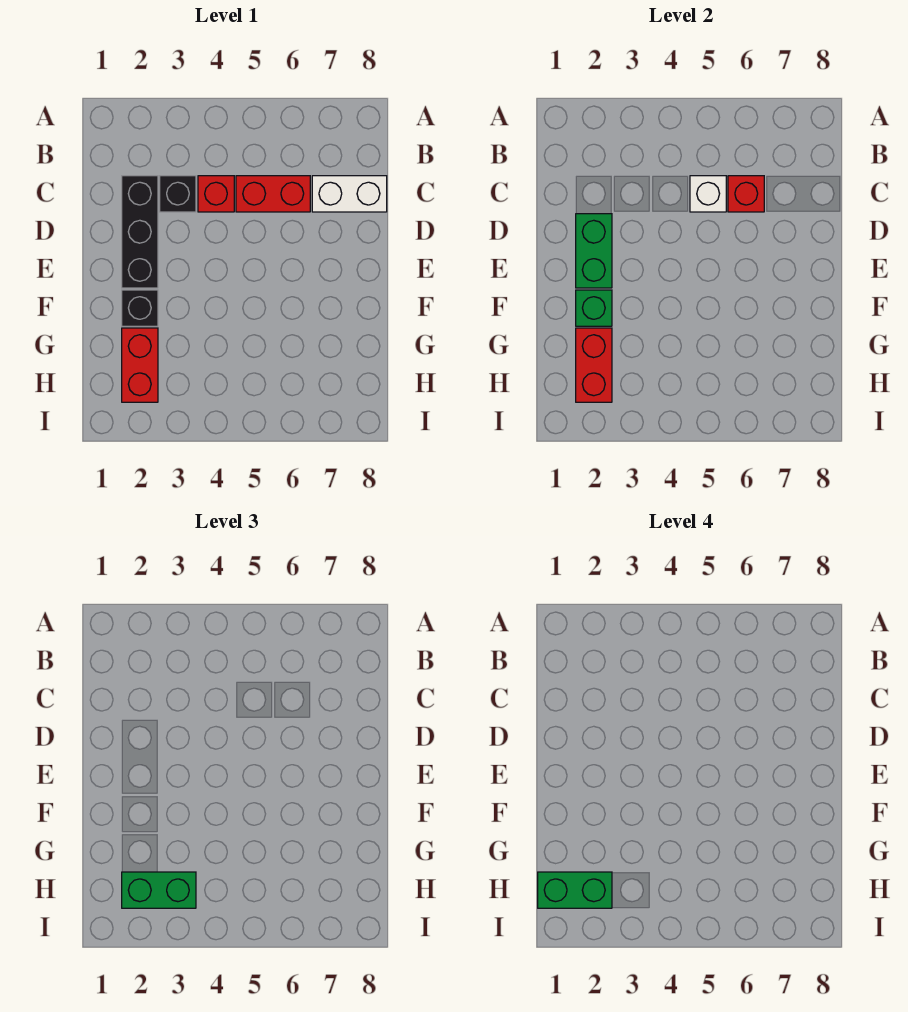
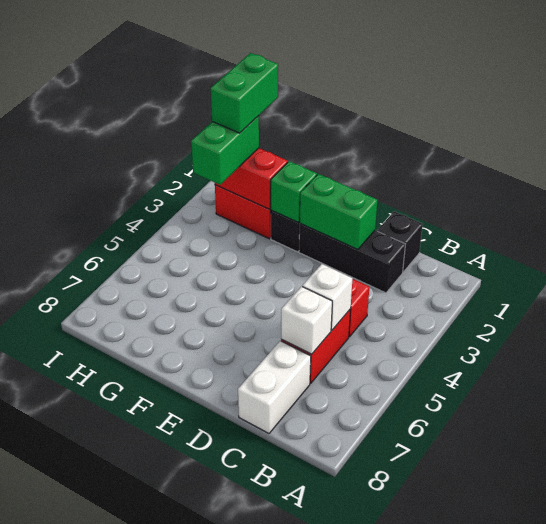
black brick C3 level 1 -> black brick C1 level 1
red brick C6 level 2 -> white brick C6 level 2

